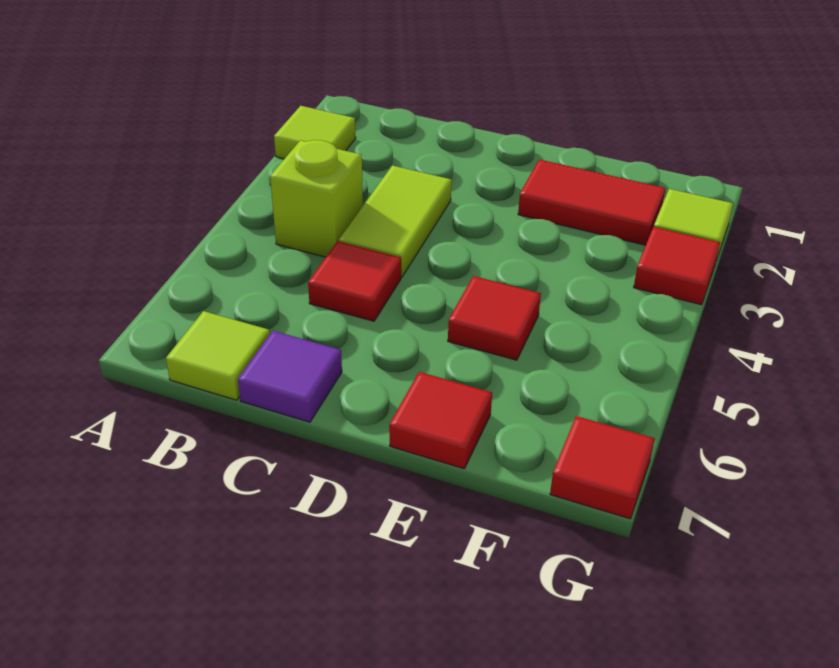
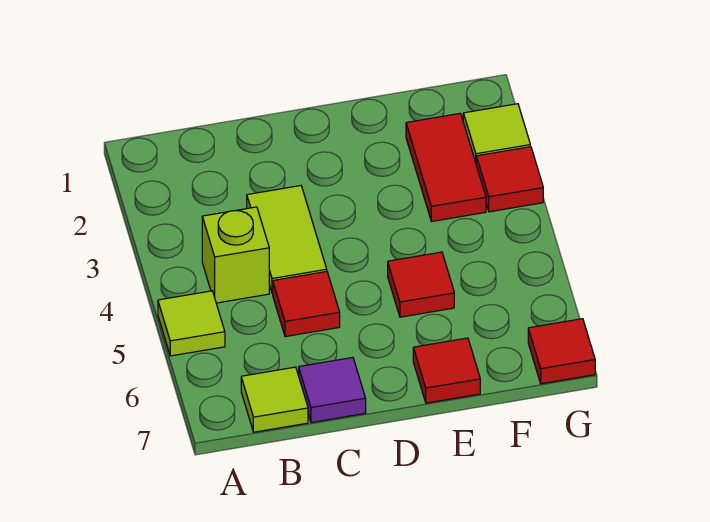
lime tile A2 level 1 -> lime tile A5 level 1
red tile E2:F2 level 1 -> red tile F2:F3 level 1

